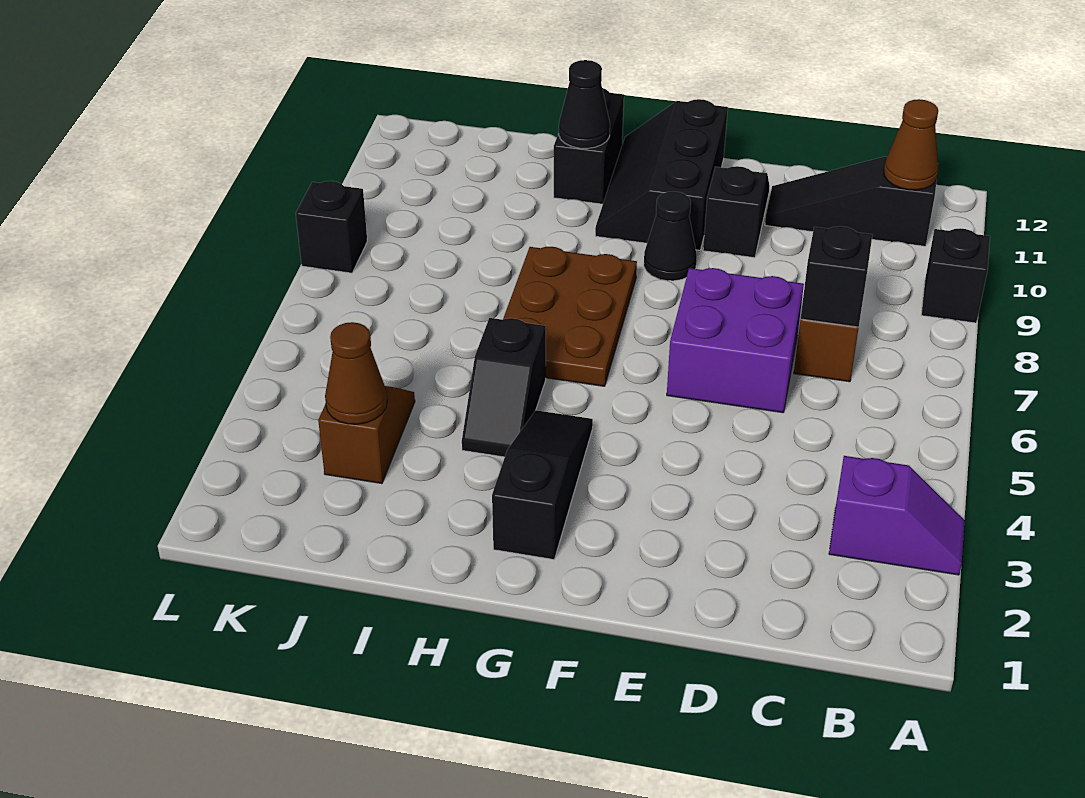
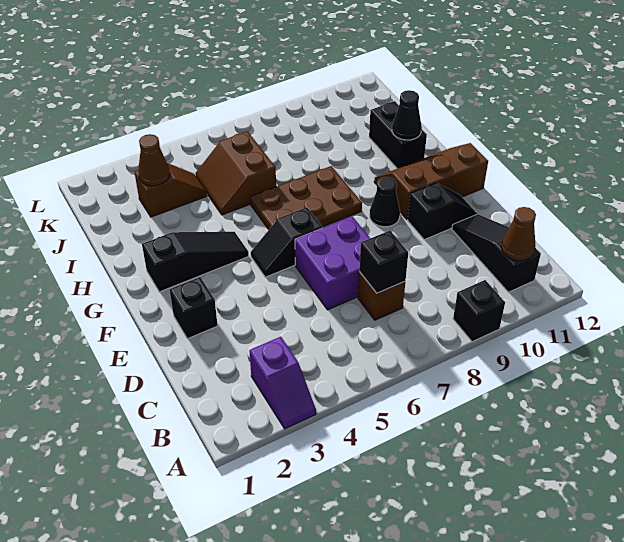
black slope F10:G12 level 1 top F -> brown slope F10:G12 level 1 top F
black slope H4:H5 level 1 top 5 -> black slope F5:F6 level 1 top 6
black brick H11:H12 level 1 -> black brick H11:I11 level 1
none -> brown slope I5:J6 level 1 top 6
black brick L8 level 1 -> black brick E2 level 1

